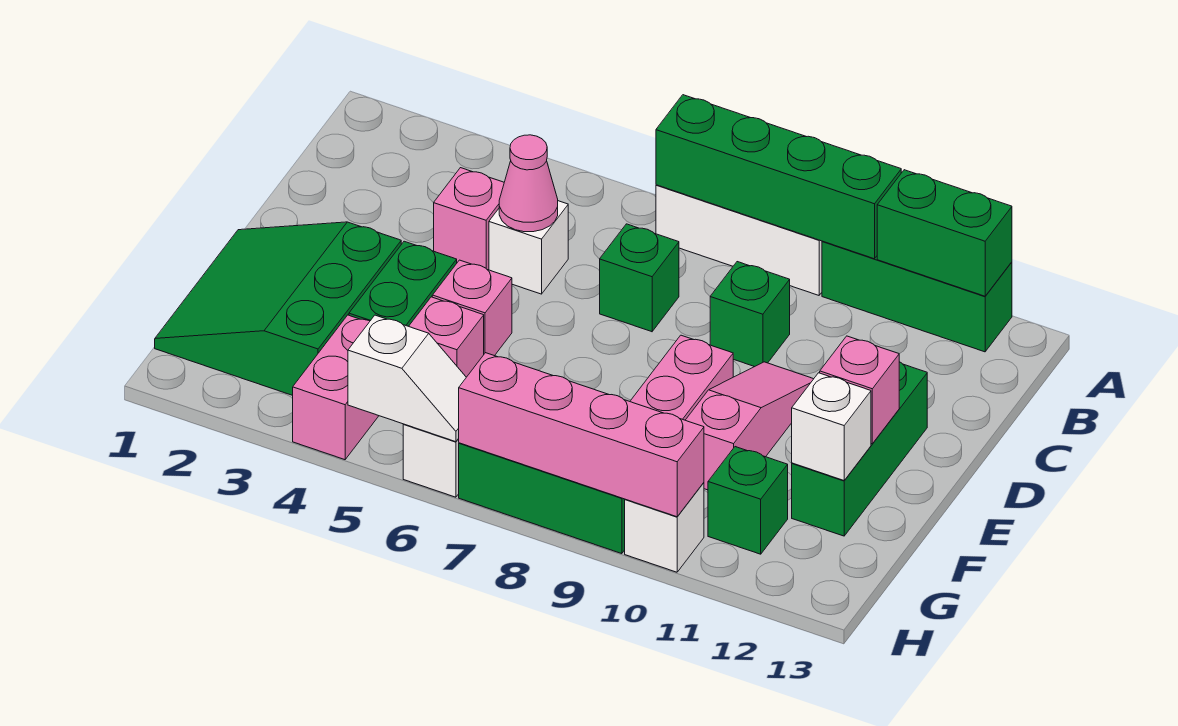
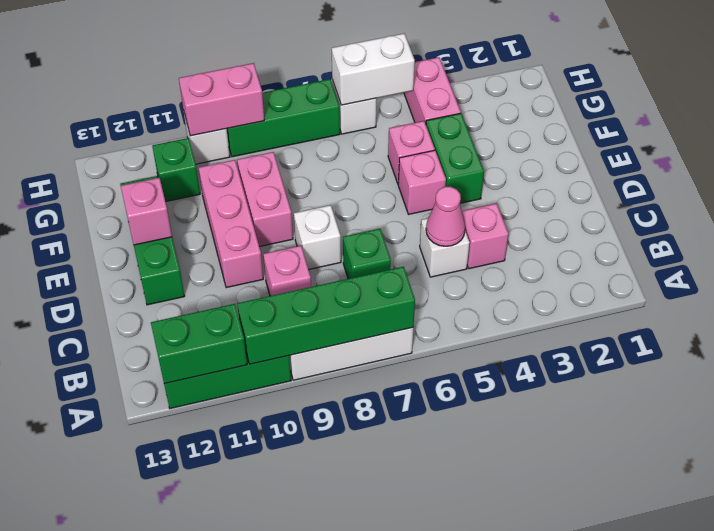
green brick C9 level 1 -> pink brick C9 level 1
pink slope D10:F10 level 1 top F -> pink brick D10:F10 level 1
green slope E1:G3 level 1 top 3 -> none
white brick F12 level 2 -> white brick D8 level 1
white slope H5:H6 level 2 top 5 -> white brick H5:H6 level 2
pink brick H7:H10 level 2 -> pink brick H9:H10 level 2

